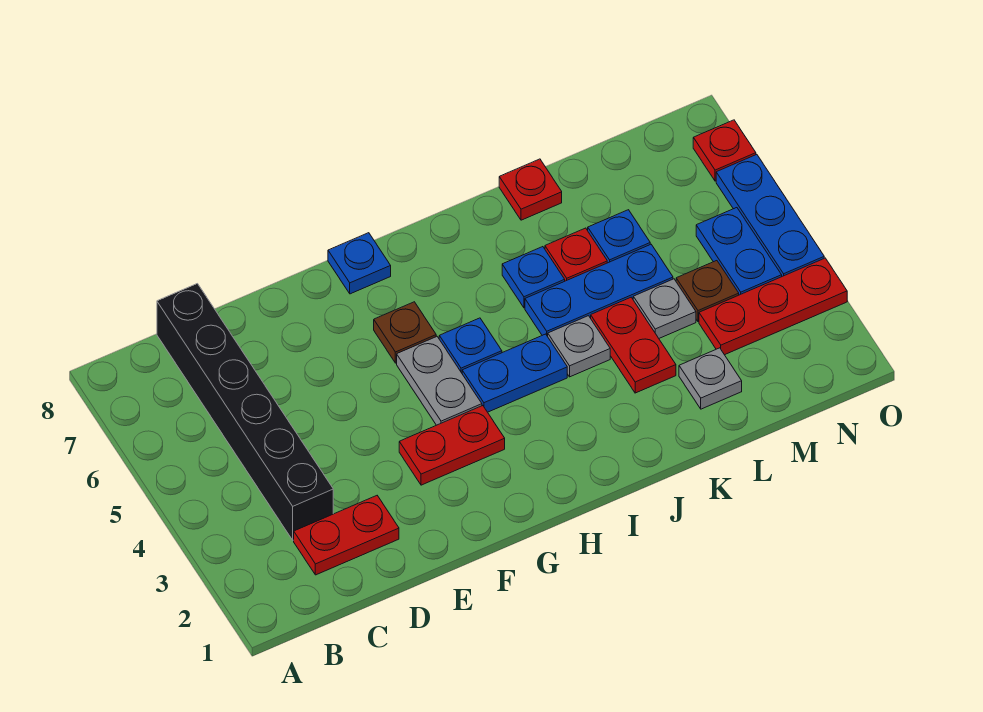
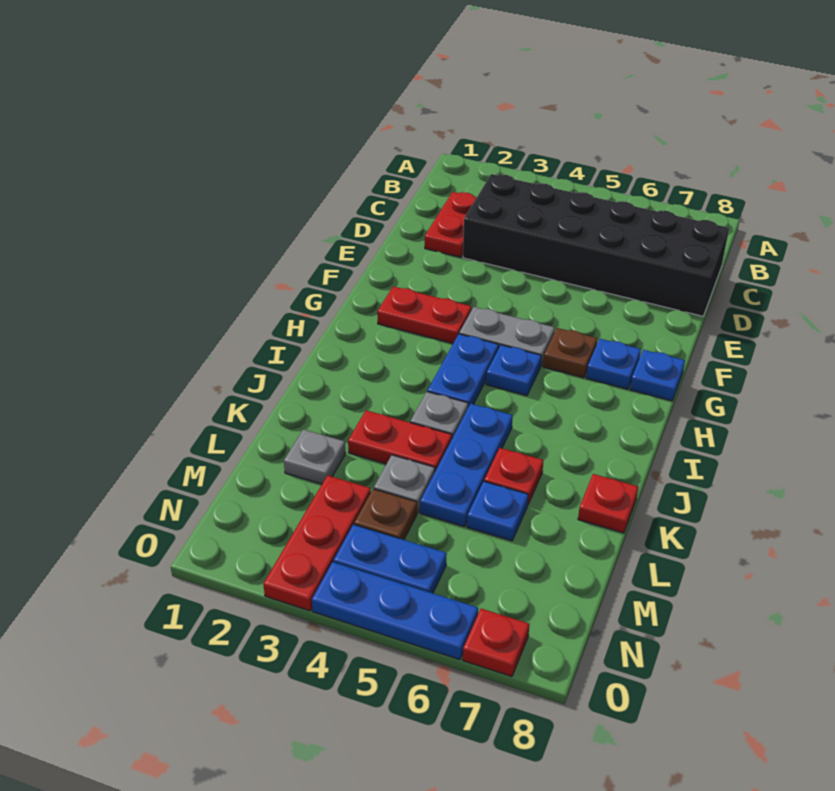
black brick C3:C8 level 1 -> black brick C3:D8 level 1
red plate F3:G3 level 1 -> red plate G2:G3 level 1
blue plate J6 level 1 -> blue plate G7 level 1

